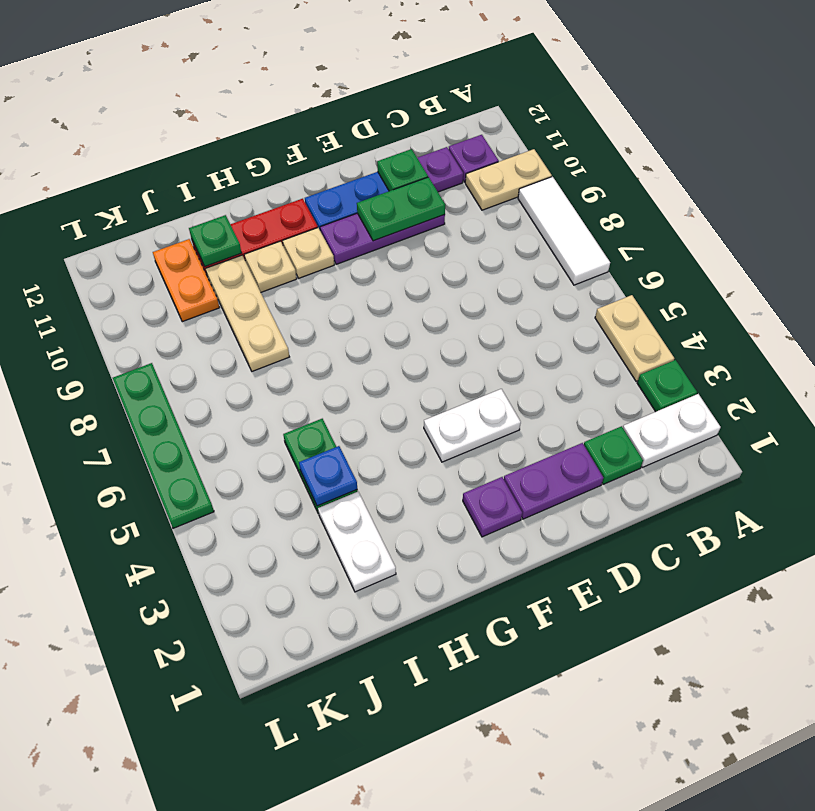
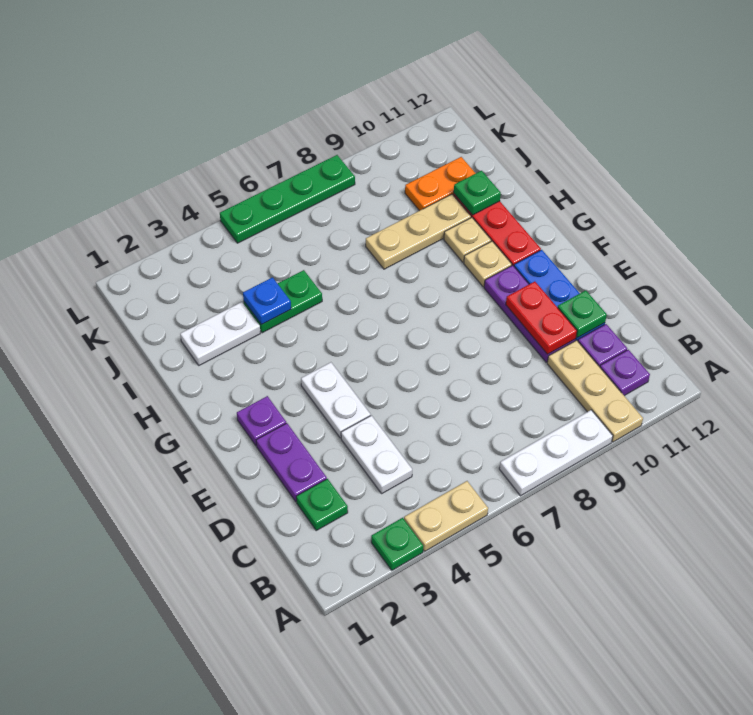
white plate A2:B2 level 1 -> white plate C4:D4 level 1
white tile A7:A9 level 1 -> white plate A7:A9 level 1
tan plate A10:B10 level 1 -> tan plate A10:C10 level 1
green plate D10:E10 level 2 -> red plate D10:E10 level 2

